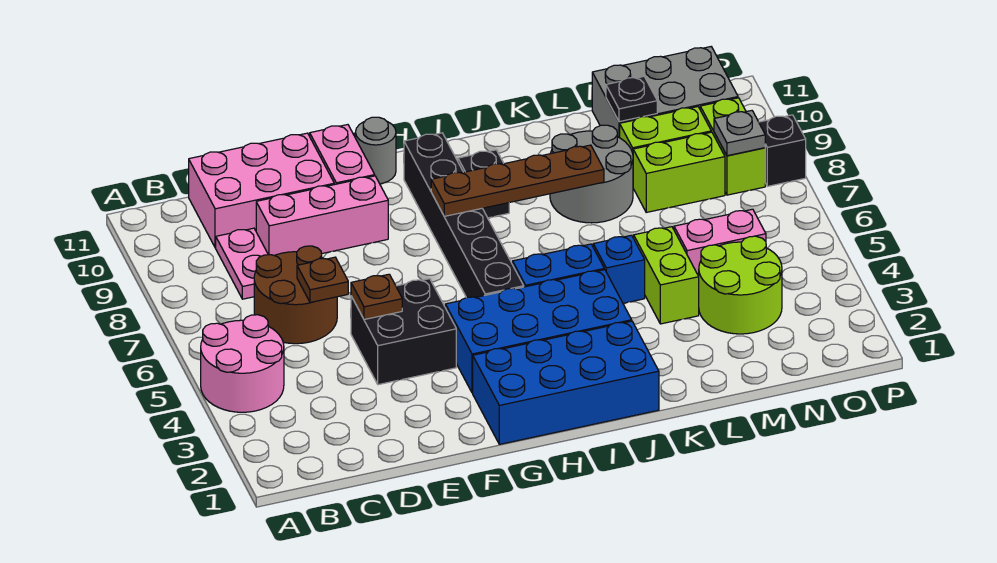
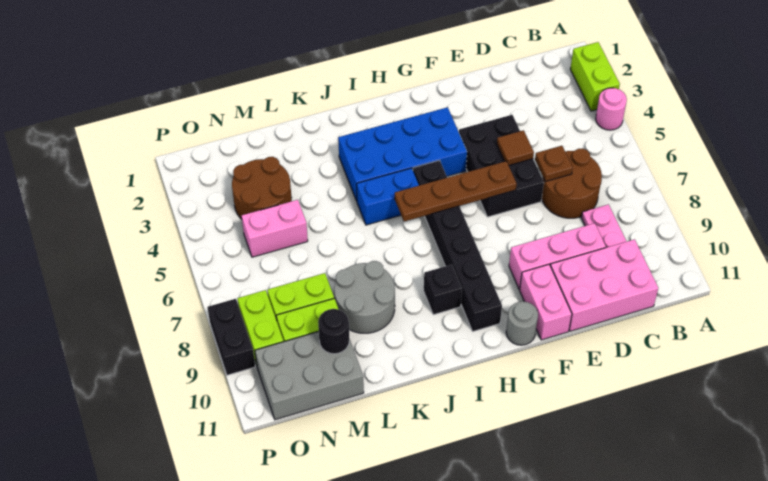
pink round brick A4:B5 level 1 -> pink round brick A4 level 1
black brick E4:F5 level 1 -> black brick E4:F6 level 1
brown plate E5 level 2 -> brown tile E5 level 2
blue brick G1:J2 level 1 -> none
brown plate H8:K8 level 2 -> brown plate F6:I6 level 2
blue brick K5 level 1 -> none
lime brick L4:L5 level 1 -> lime brick A2:A3 level 1
lime round brick M3:N4 level 1 -> brown round brick M3:N4 level 1
black plate M10 level 2 -> black round brick M10 level 2
grey plate O8 level 2 -> none
black brick P8 level 1 -> black brick P8:P9 level 1

